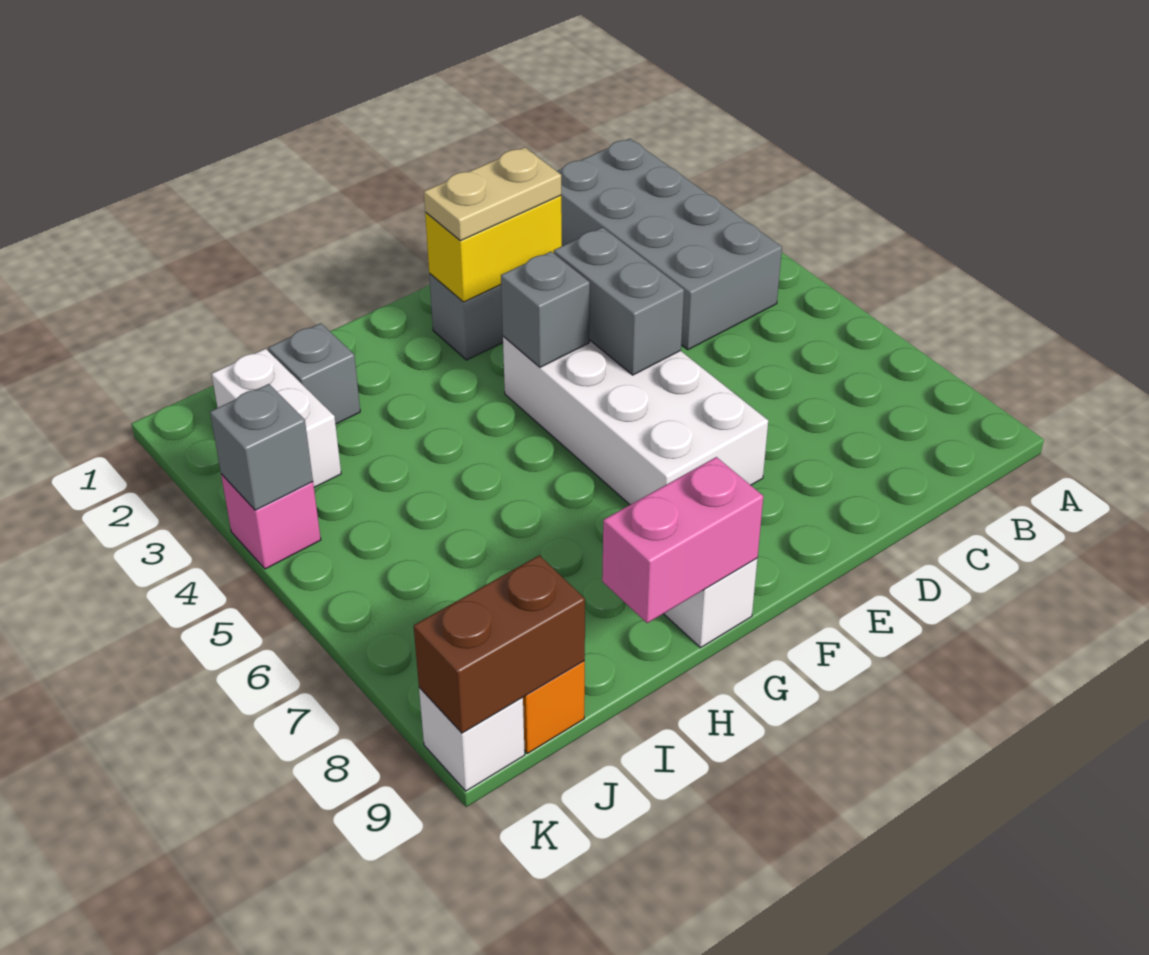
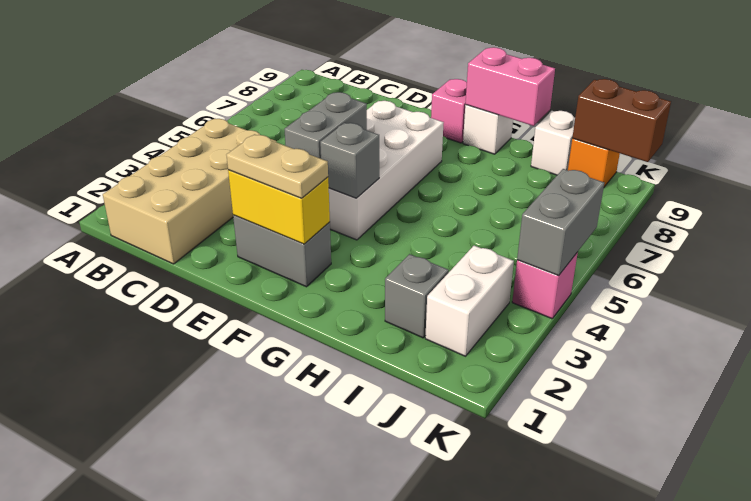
grey brick B1:C4 level 1 -> tan brick B1:C4 level 1
none -> pink brick F9 level 1
grey brick K4 level 2 -> grey brick K4:K5 level 2
white brick K9 level 1 -> white brick I9 level 1

